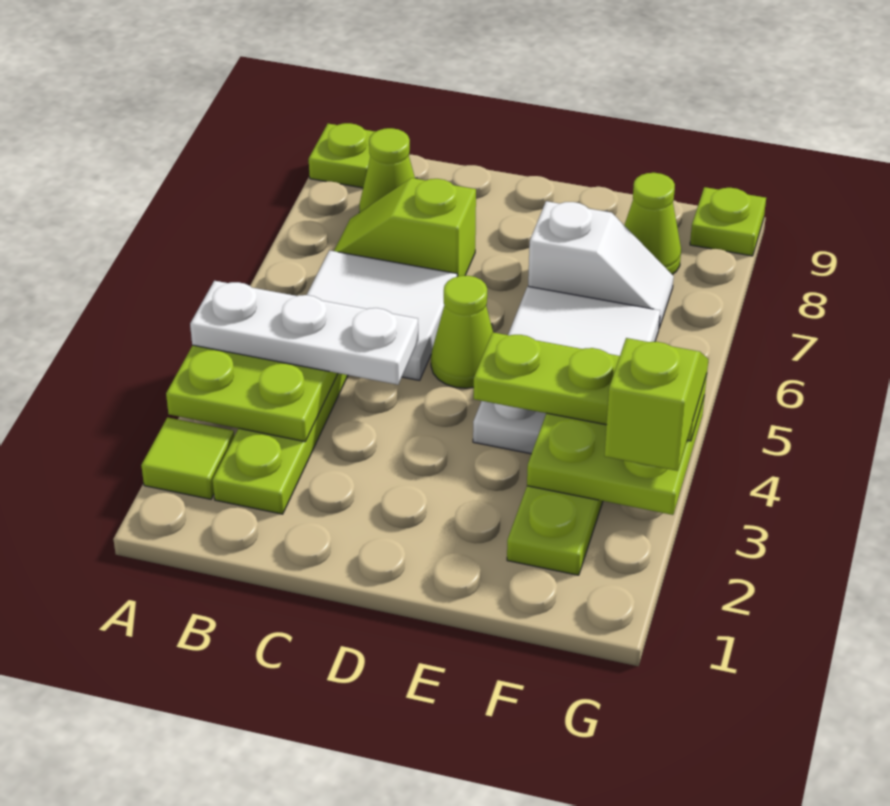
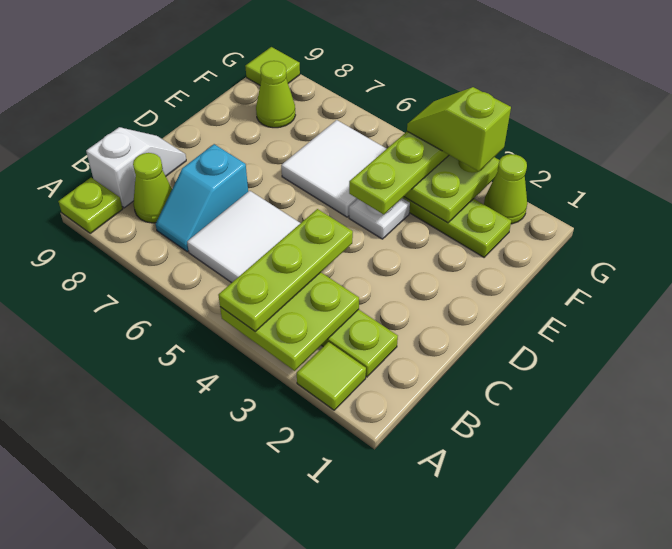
white plate A4:C4 level 3 -> lime plate A4:C4 level 3
lime slope B7:C7 level 1 top C -> cyan slope B7:C7 level 1 top C
lime cone D5 level 1 -> lime cone G2 level 1
white slope E7:F7 level 1 top E -> white slope B9:C9 level 1 top B
lime plate G9 level 1 -> lime tile G9 level 1

